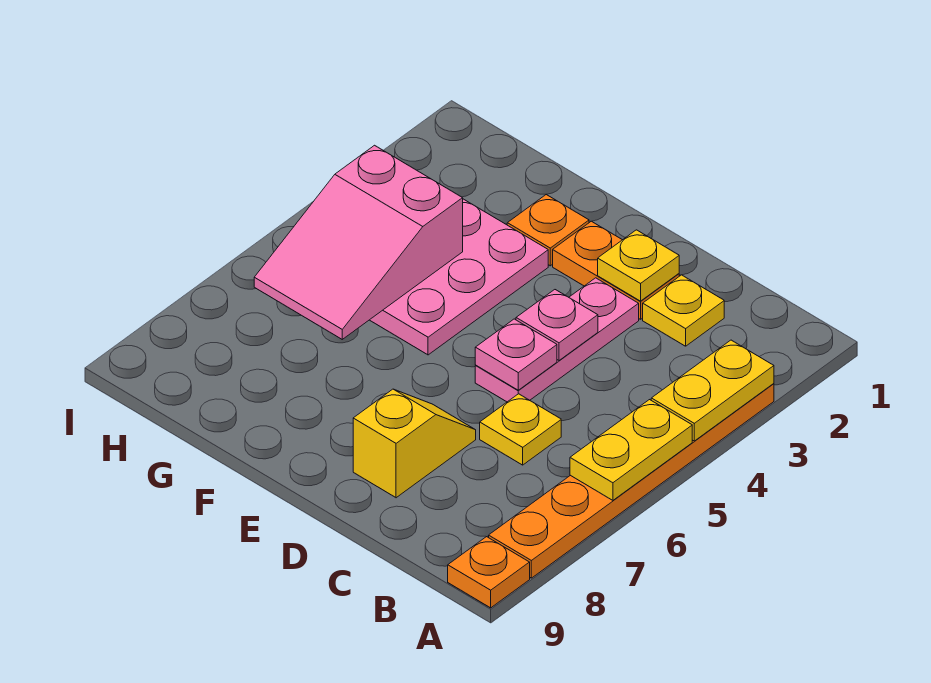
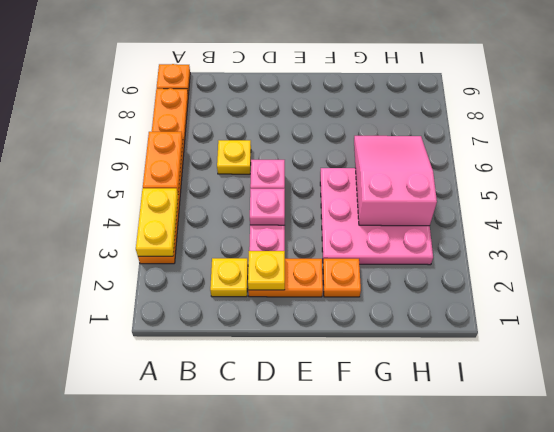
yellow plate A5:A6 level 2 -> orange plate A5:A6 level 2
yellow slope D7:D8 level 1 top 8 -> none

